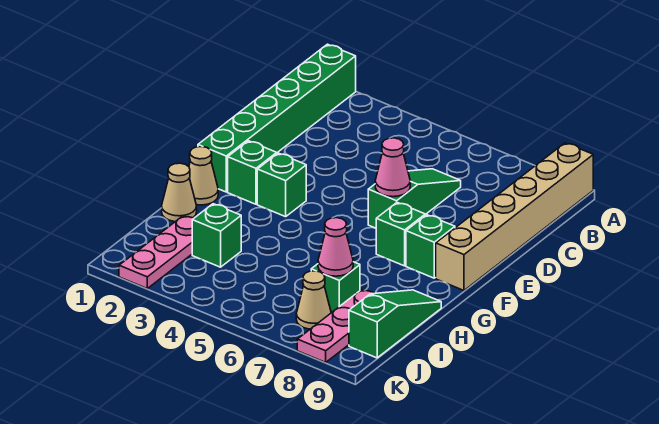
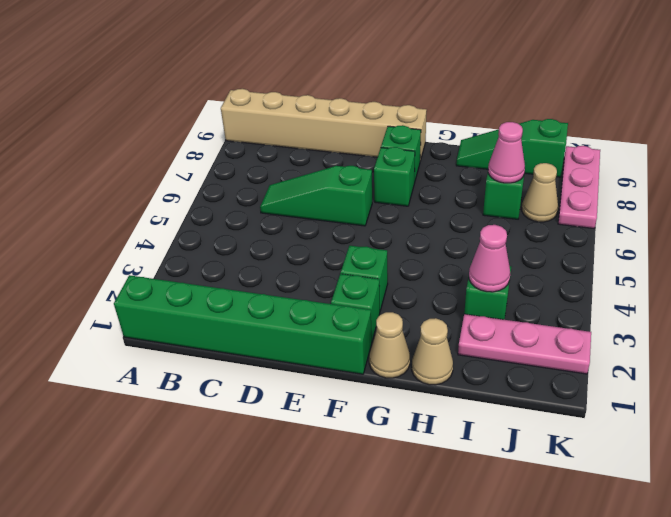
pink cone E6 level 2 -> pink cone I3 level 2
pink plate I8:K8 level 1 -> pink plate K7:K9 level 1

